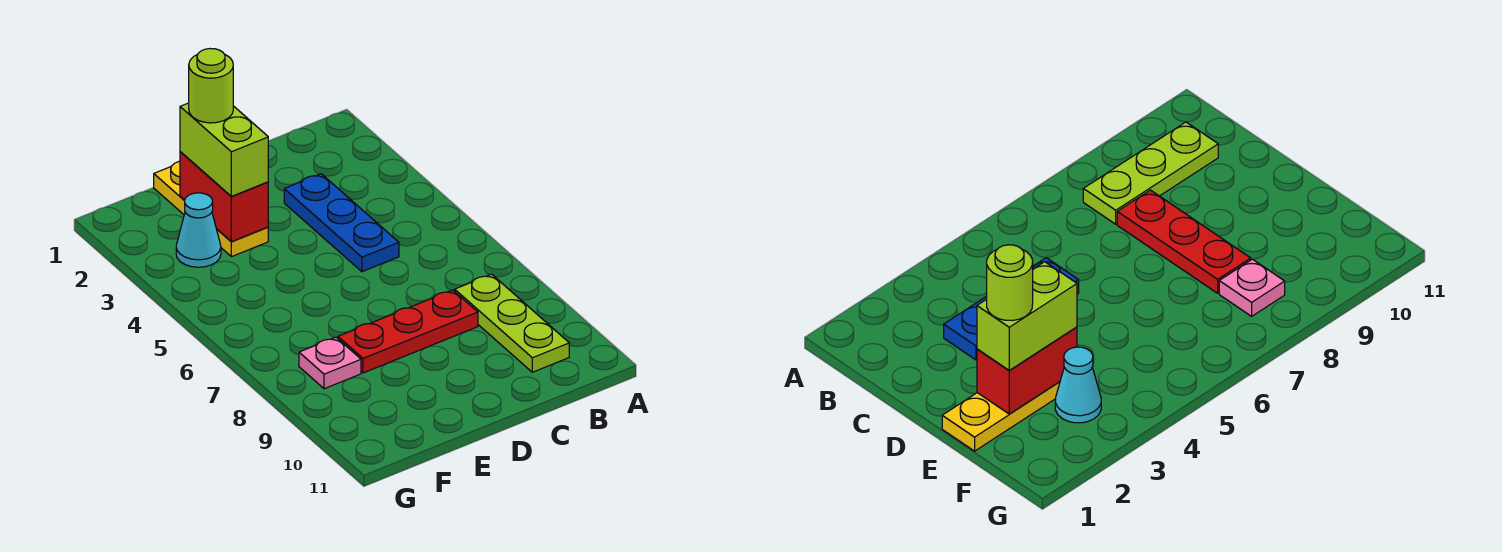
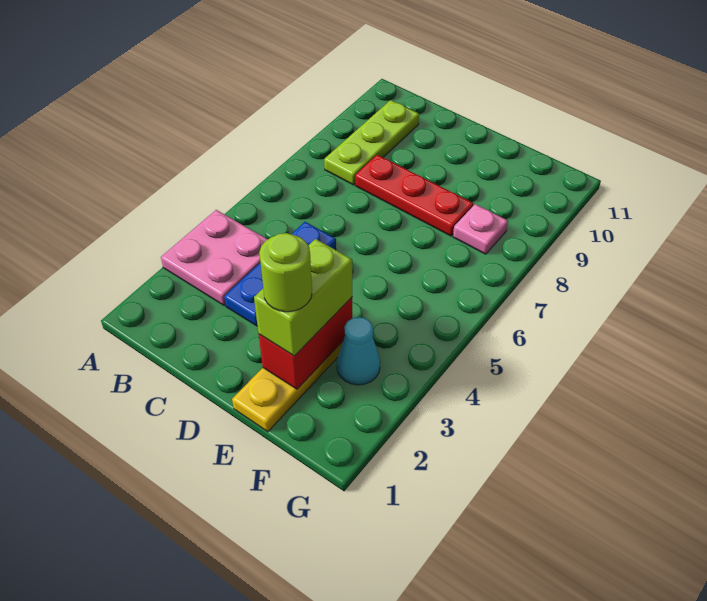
none -> pink plate A3:B4 level 1

